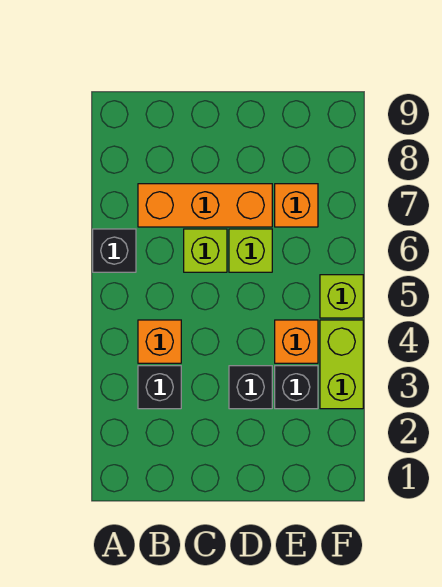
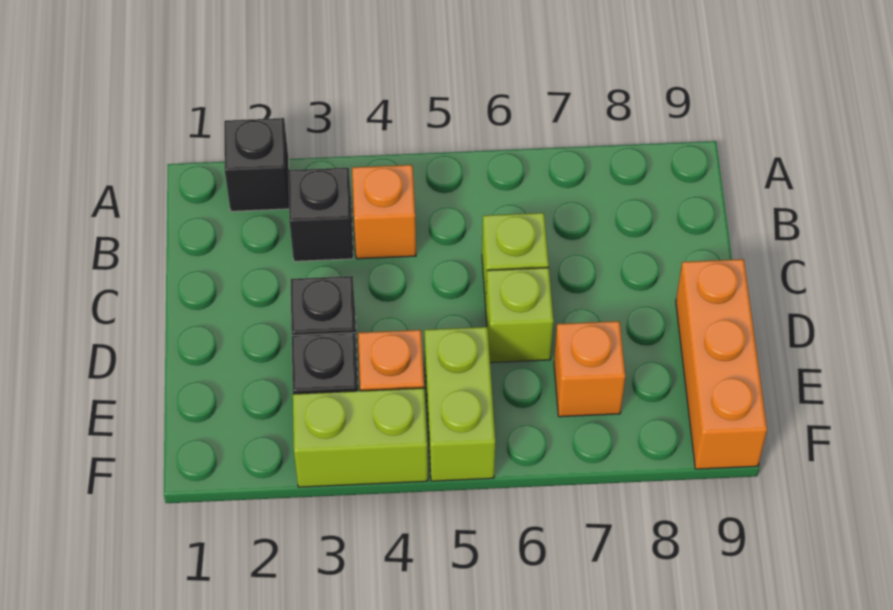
black brick A6 level 1 -> black brick A2 level 1
orange brick B7:D7 level 1 -> orange brick D9:F9 level 1
lime brick F5 level 1 -> lime brick E5:F5 level 1

